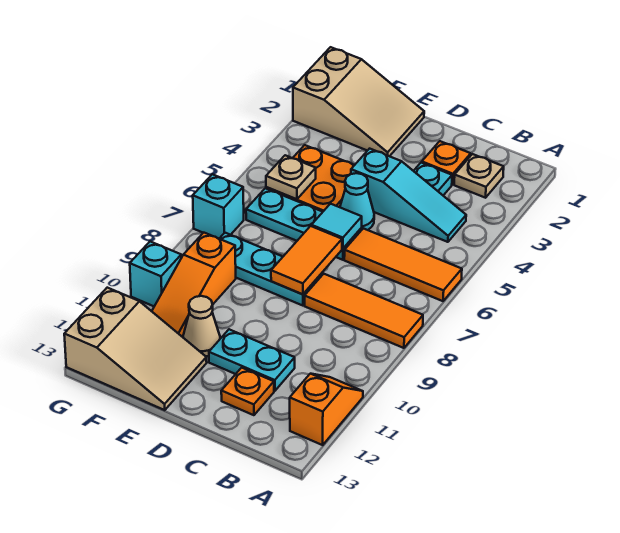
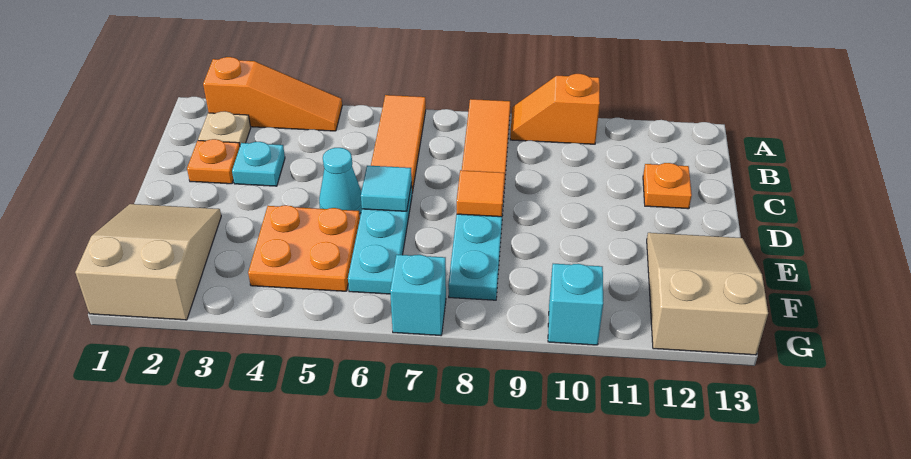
orange slope A11:A12 level 1 top 12 -> orange slope A9:A10 level 1 top 10
cyan slope B4:D4 level 1 top D -> none
cyan plate C11:D11 level 1 -> none
orange tile D7:D8 level 2 -> orange tile D8 level 2
tan cone E11 level 1 -> none
tan plate F5 level 2 -> none
orange slope F9:F11 level 1 top 9 -> orange slope A2:A4 level 1 top 2

